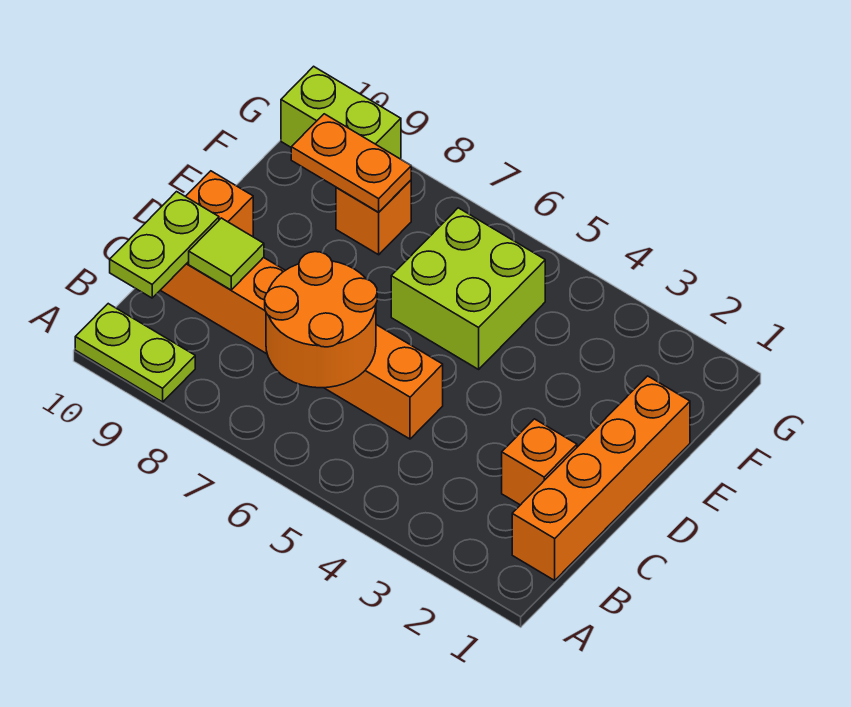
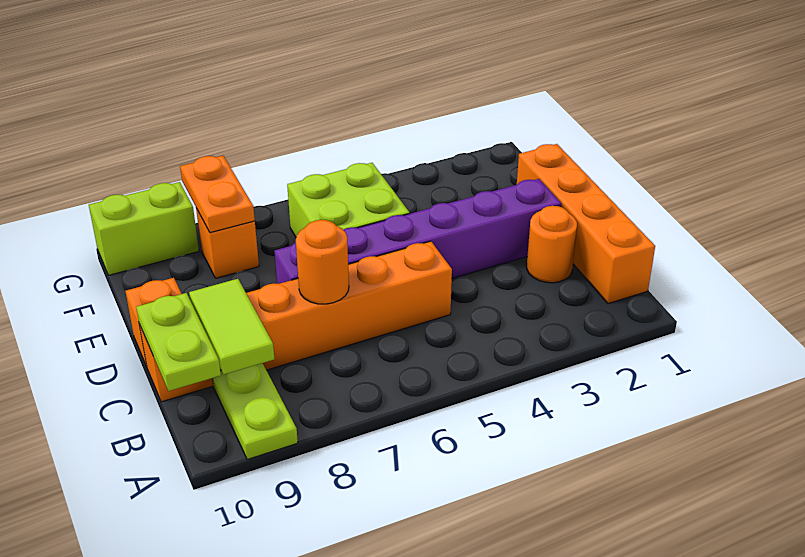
lime plate A9:A10 level 1 -> lime plate A9:B9 level 1
orange round brick B6:C7 level 2 -> orange round brick C7 level 2
orange brick C2 level 1 -> orange round brick C2 level 1
lime tile C9 level 2 -> lime tile B9:C9 level 2
none -> purple brick D2:D7 level 1
orange plate F8:F9 level 2 -> orange plate F8:G8 level 2

